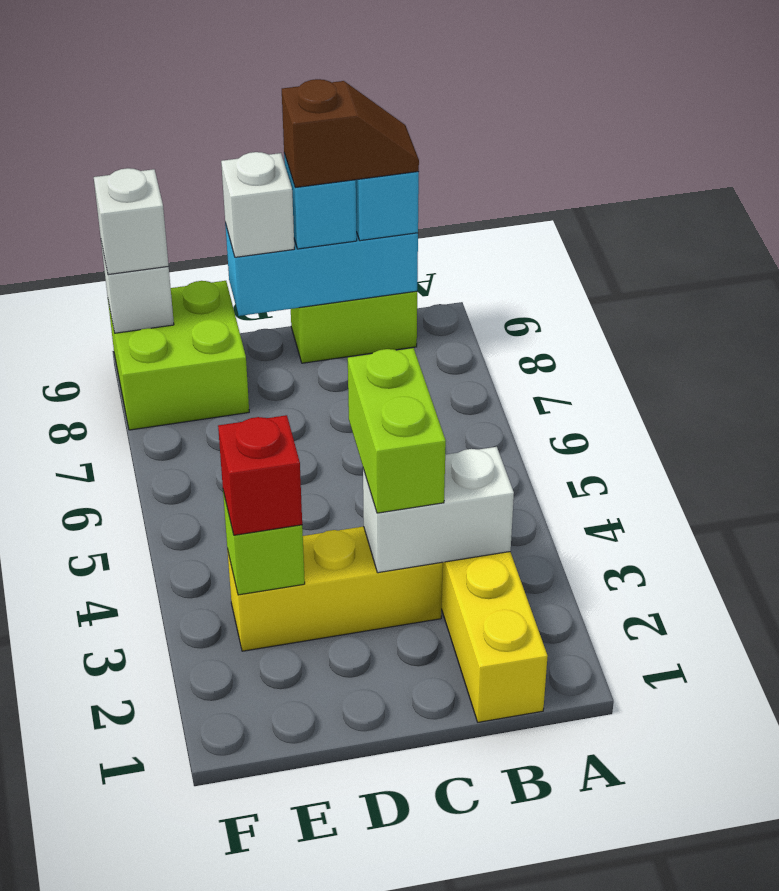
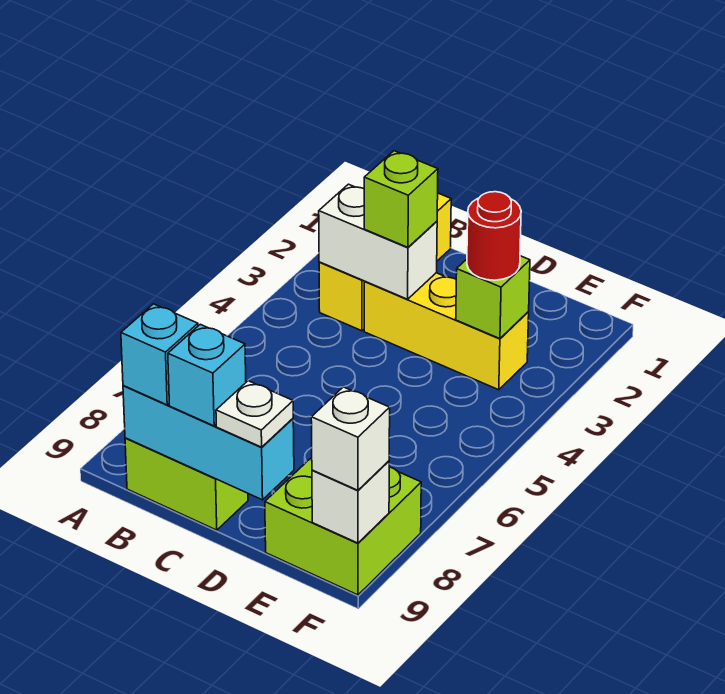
brown slope B9:C9 level 4 top C -> none
lime brick C3:C4 level 3 -> lime brick C3 level 3
white brick D9 level 3 -> white plate D9 level 3
red brick E3 level 3 -> red round brick E3 level 3

